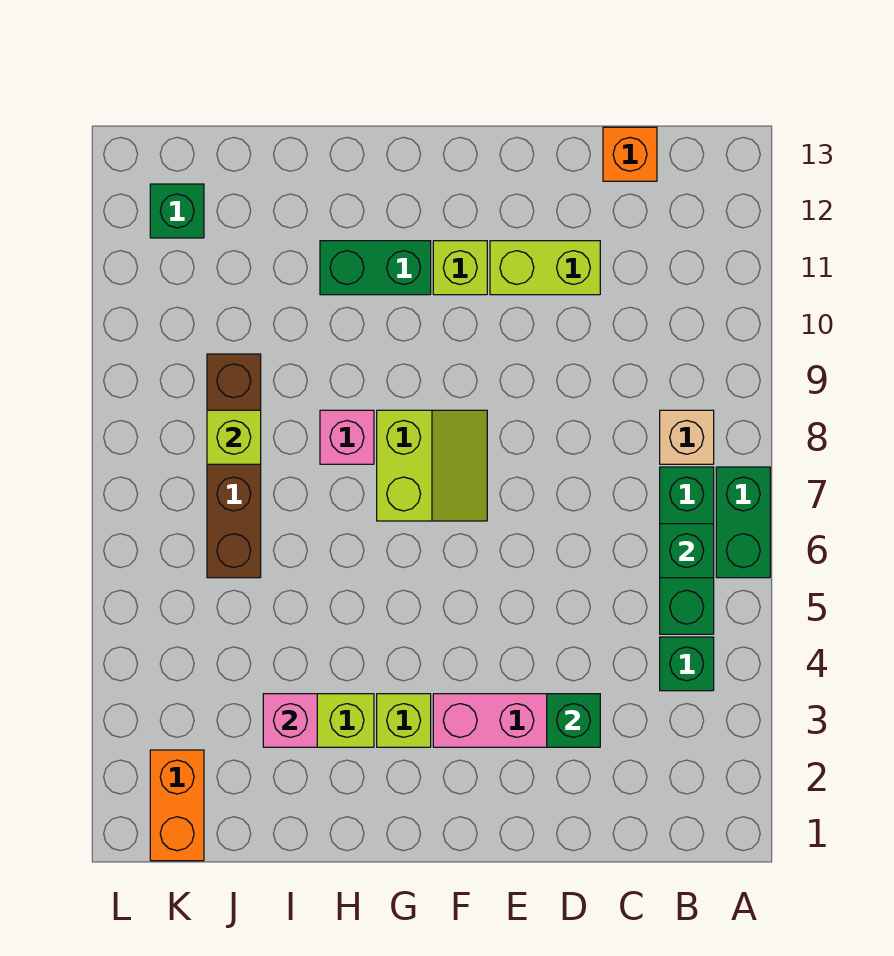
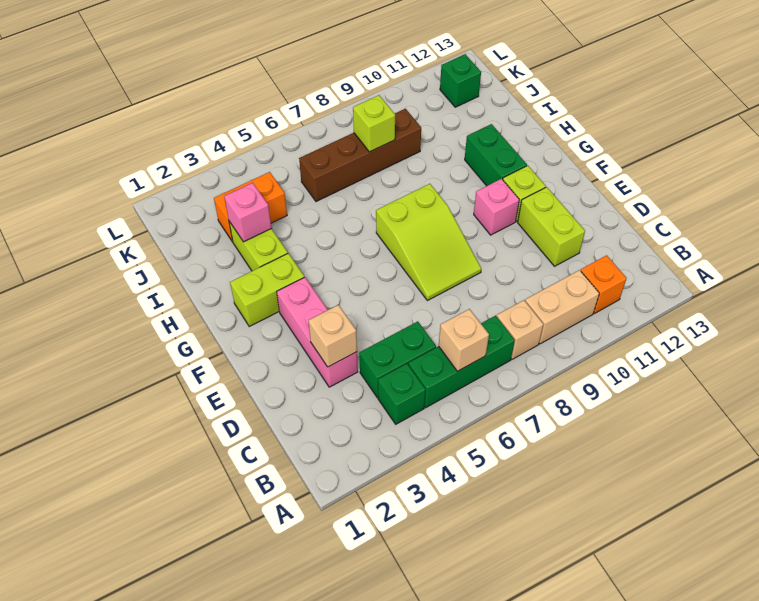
green brick A6:A7 level 1 -> green brick C4:C5 level 1
green brick B6 level 2 -> tan brick B6 level 2
none -> tan brick B9:B10 level 1
orange brick C13 level 1 -> orange brick B11 level 1
green brick D3 level 2 -> tan brick D3 level 2
lime slope F7:G8 level 1 top G -> lime slope E7:G8 level 1 top G
lime brick G3 level 1 -> lime brick G2:G3 level 1
pink brick H8 level 1 -> pink brick F10 level 1
orange brick K1:K2 level 1 -> orange brick J3:J4 level 1

